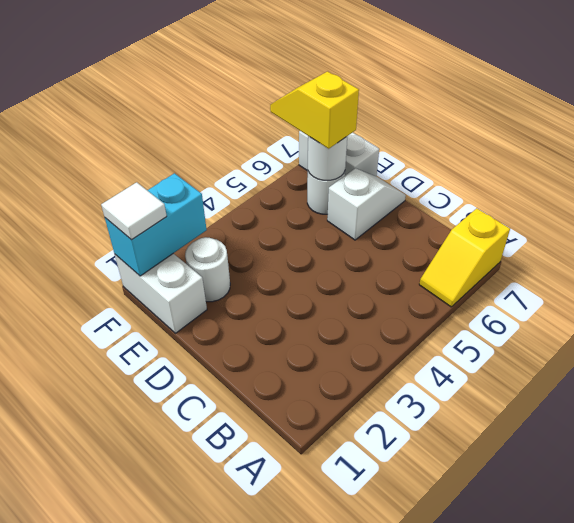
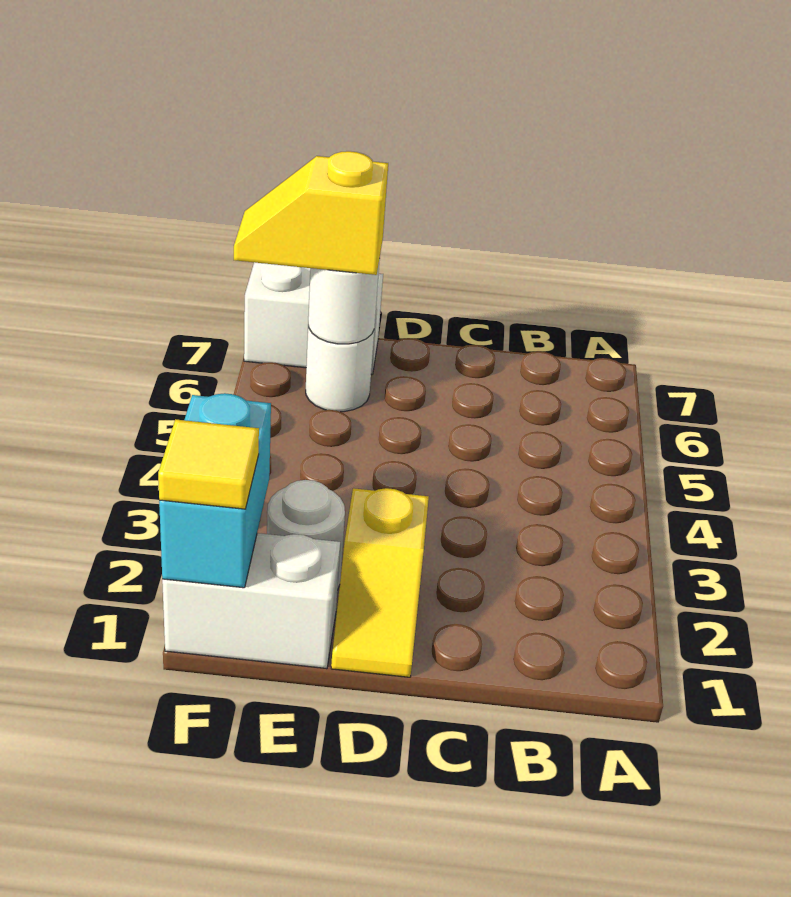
yellow slope A6:A7 level 1 top 7 -> yellow slope D1:D2 level 1 top 2
white slope D6:D7 level 1 top 6 -> none
white tile F1 level 3 -> yellow tile F1 level 3

